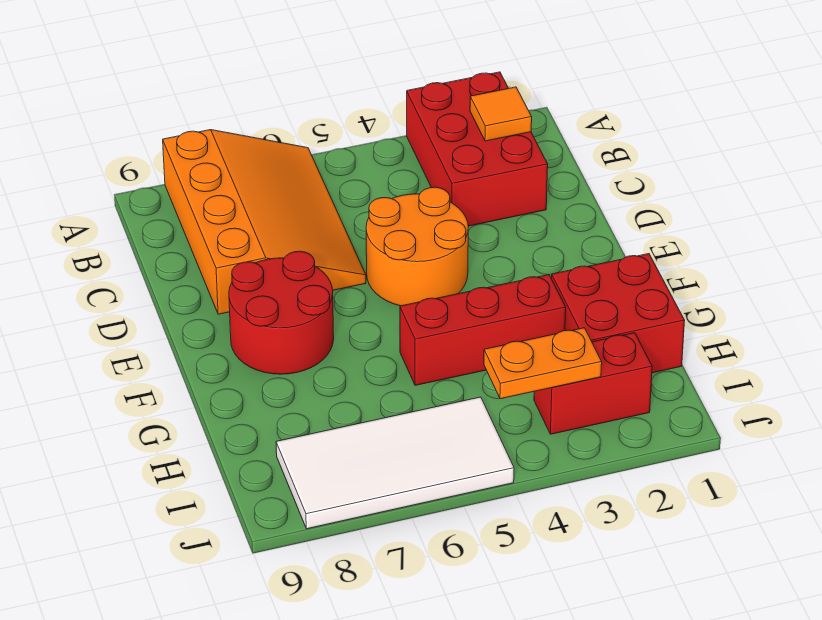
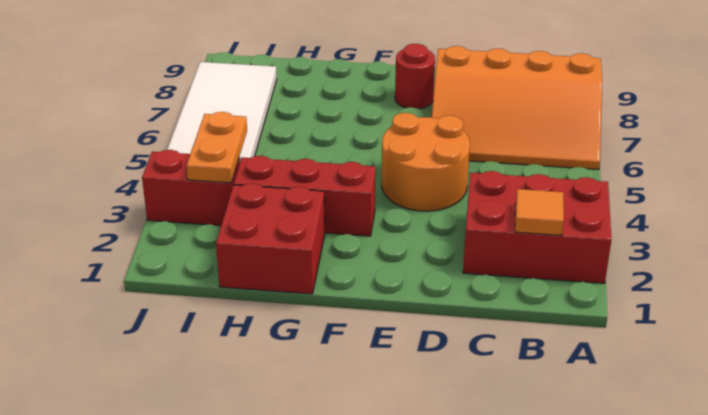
red round brick E7:F8 level 1 -> red round brick E8 level 1
red brick G3:G5 level 1 -> red brick F3:H3 level 1
red brick I2:I3 level 1 -> red brick I3:J3 level 1

